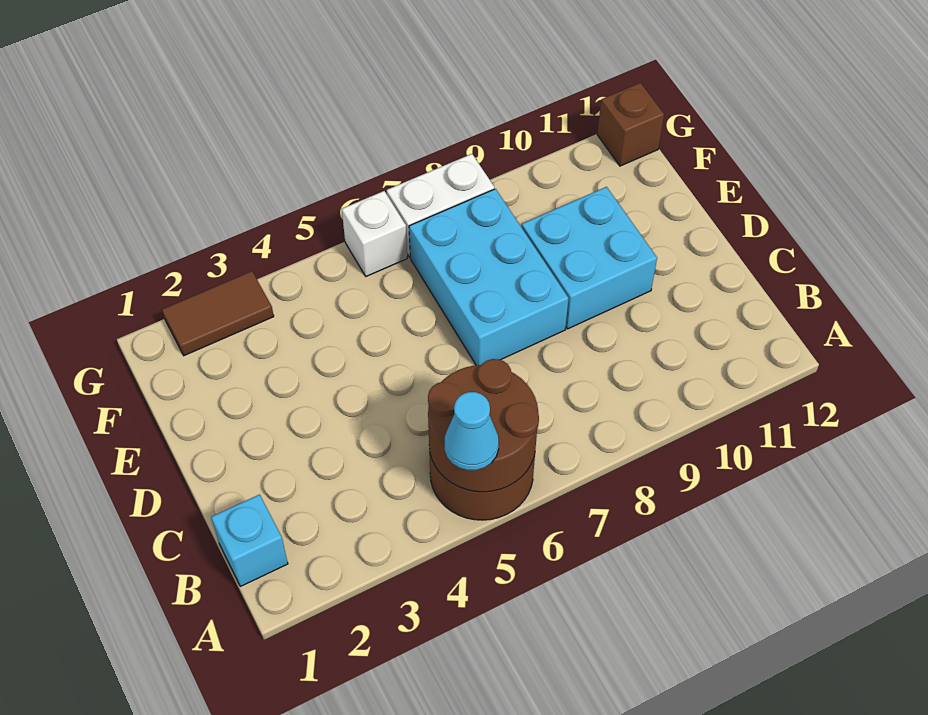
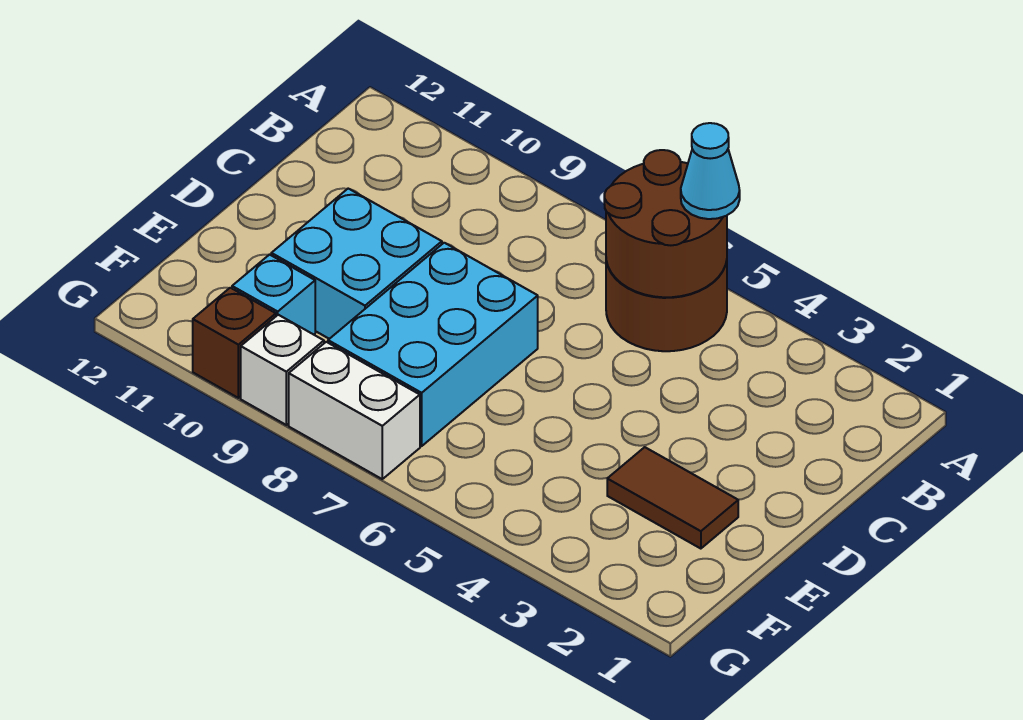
cyan brick B1 level 1 -> cyan brick F10 level 1
brown tile G2:G3 level 1 -> brown tile E2:E3 level 1
white brick G6 level 1 -> white brick G9 level 1
brown brick G12 level 1 -> brown brick G10 level 1

